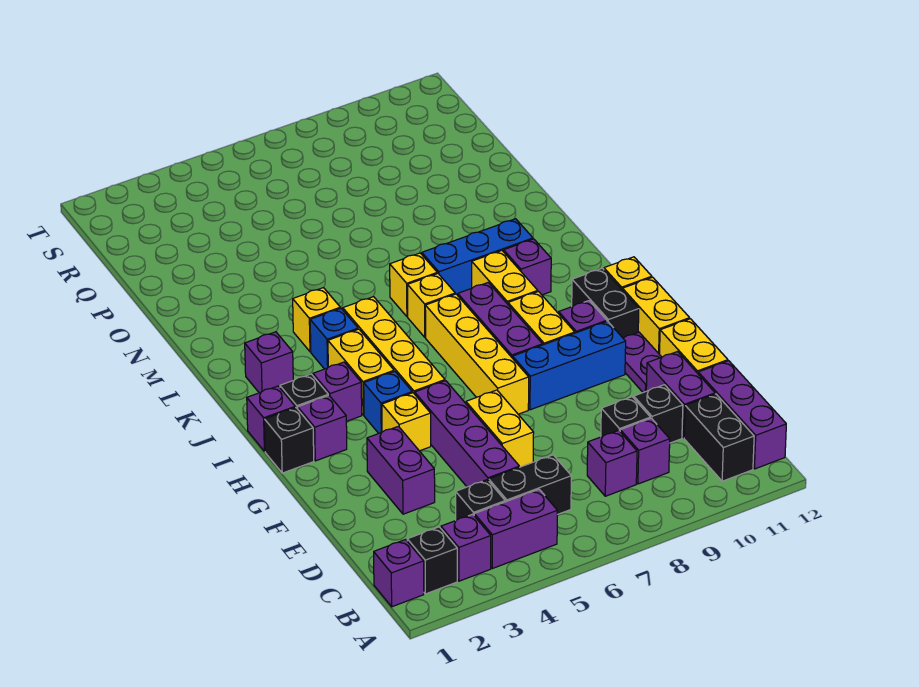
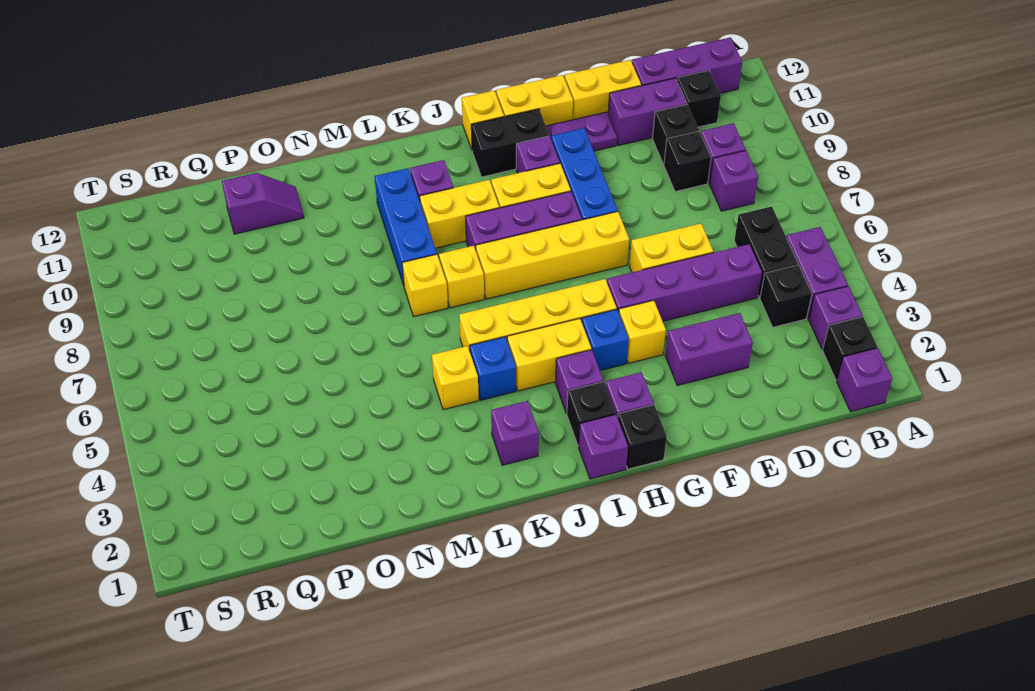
black brick B11:C11 level 1 -> black brick C11 level 1
none -> purple slope O11:P11 level 1 top P

